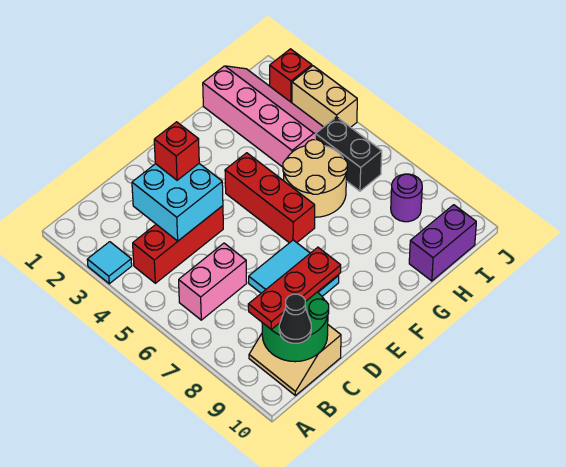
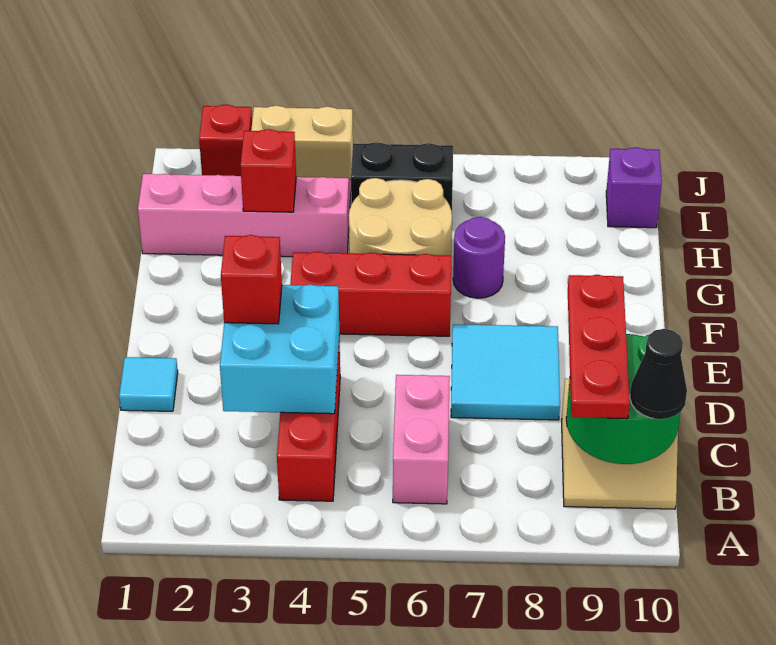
cyan tile A3 level 1 -> cyan tile D1 level 1
none -> red brick H3 level 2
purple brick H10:I10 level 1 -> purple brick I10 level 1
purple round brick I8 level 1 -> purple round brick G7 level 1

